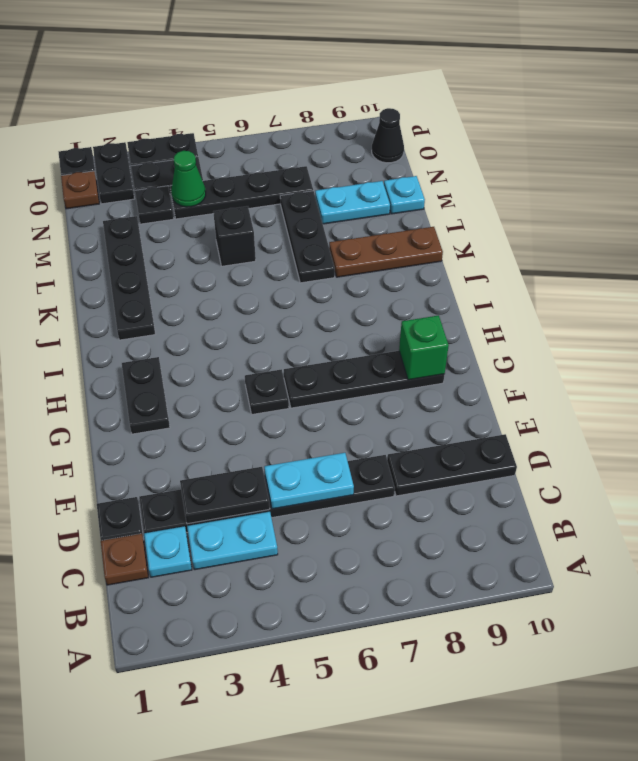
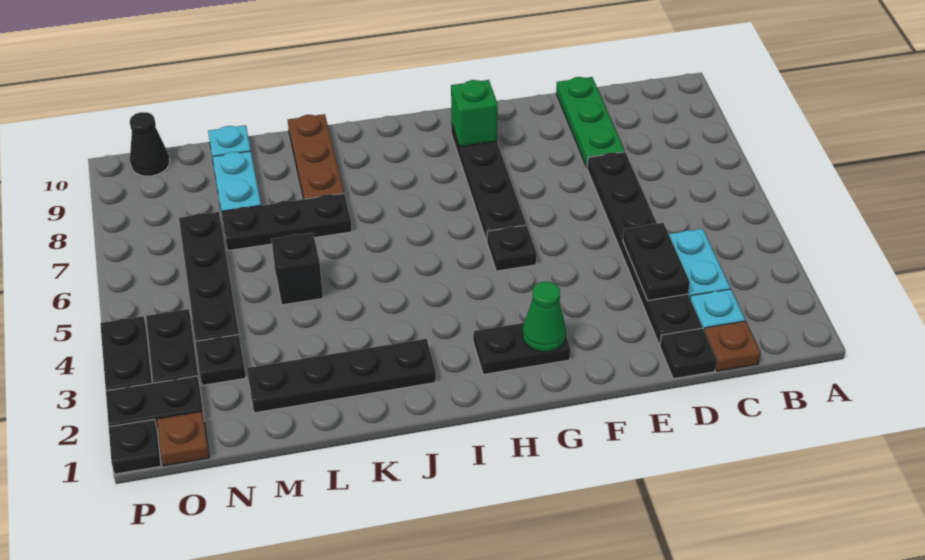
cyan plate D5:D6 level 2 -> none
black plate D8:D10 level 1 -> green plate D8:D10 level 1
green cone N4 level 2 -> green cone G2 level 2

